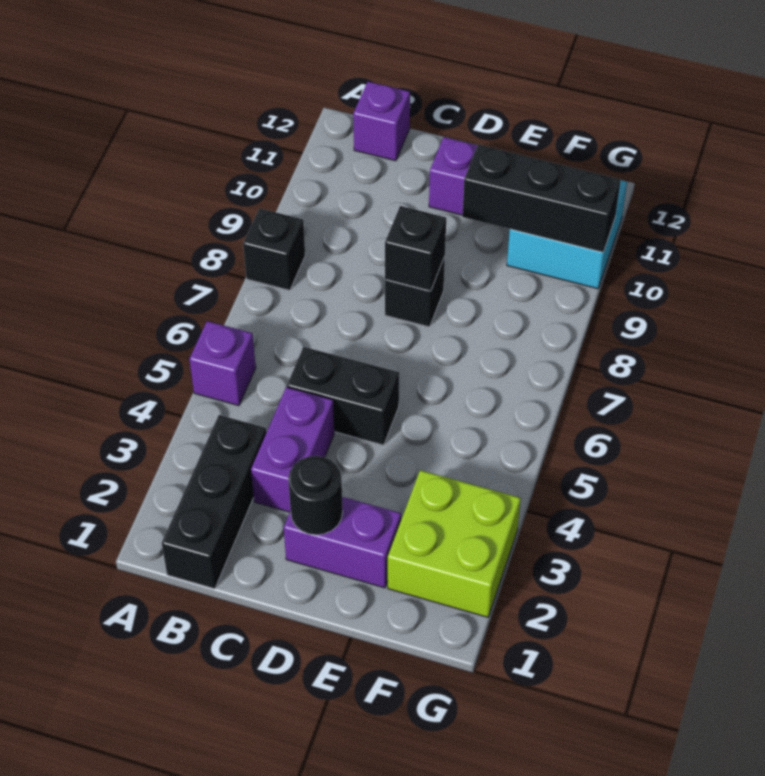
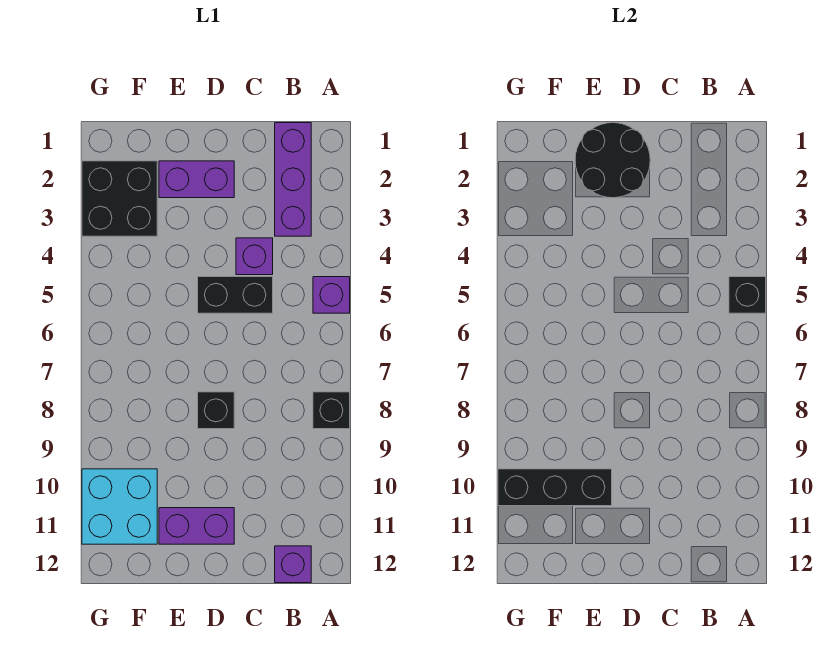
black brick B1:B3 level 1 -> purple brick B1:B3 level 1
purple brick C3:C4 level 1 -> purple brick C4 level 1
black round brick D2 level 2 -> black round brick D1:E2 level 2
black brick D8 level 2 -> black brick A5 level 2
lime brick F2:G3 level 1 -> black brick F2:G3 level 1

